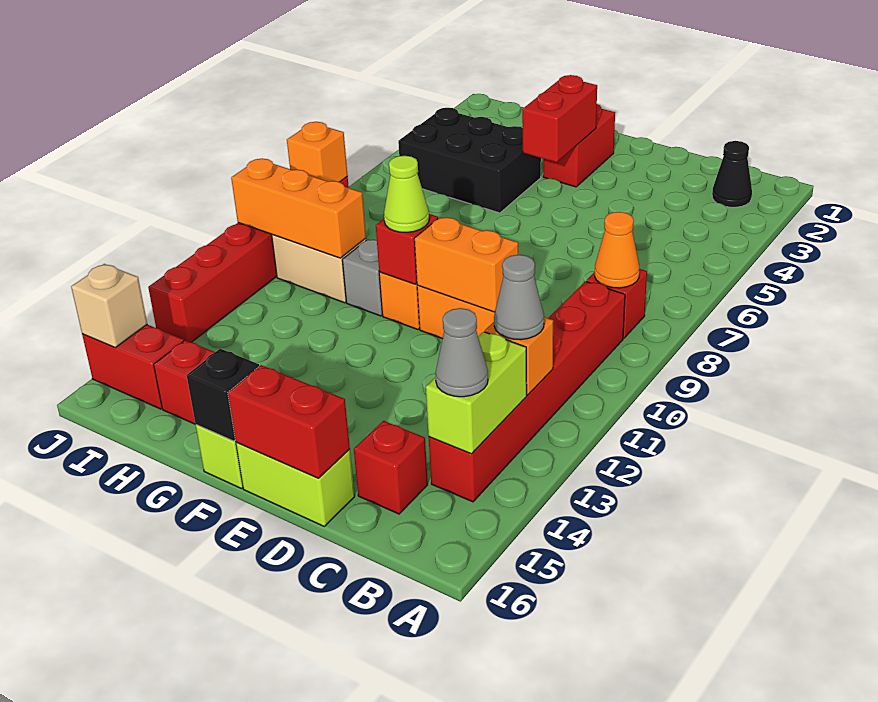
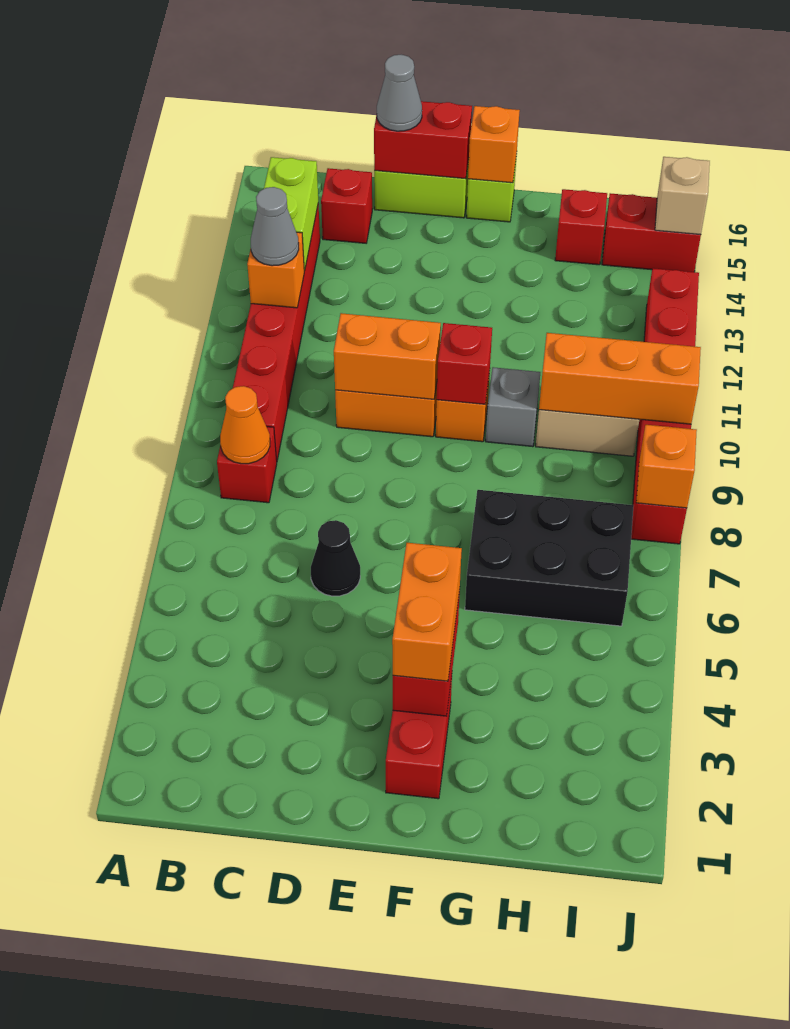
black cone B2 level 1 -> black cone D6 level 1
grey cone B14 level 3 -> grey cone D16 level 3
none -> orange brick F3:F4 level 3
lime cone F10 level 3 -> none
black brick F16 level 2 -> orange brick F16 level 2
black brick G4:I5 level 1 -> black brick G6:I7 level 1

